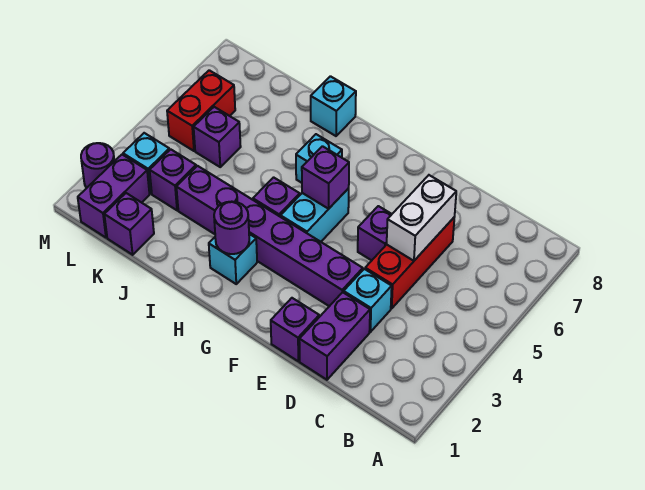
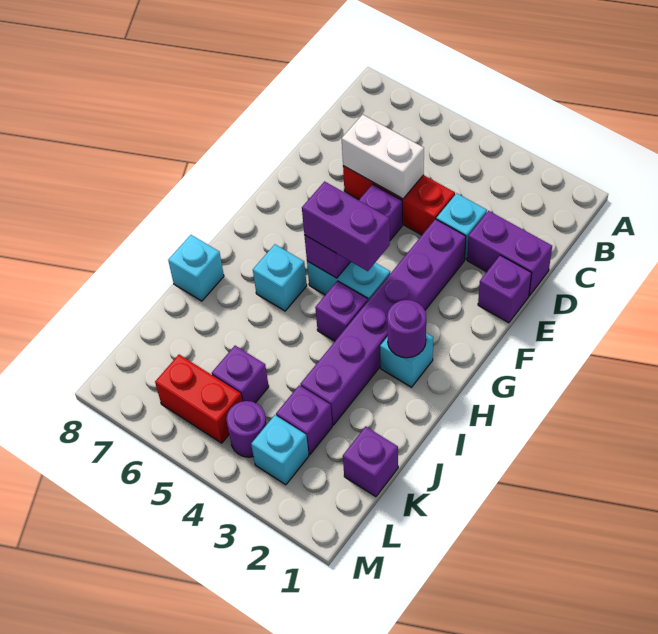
purple brick L1:L2 level 1 -> purple brick G4:G5 level 3
purple round brick M2 level 1 -> purple round brick L4 level 1

